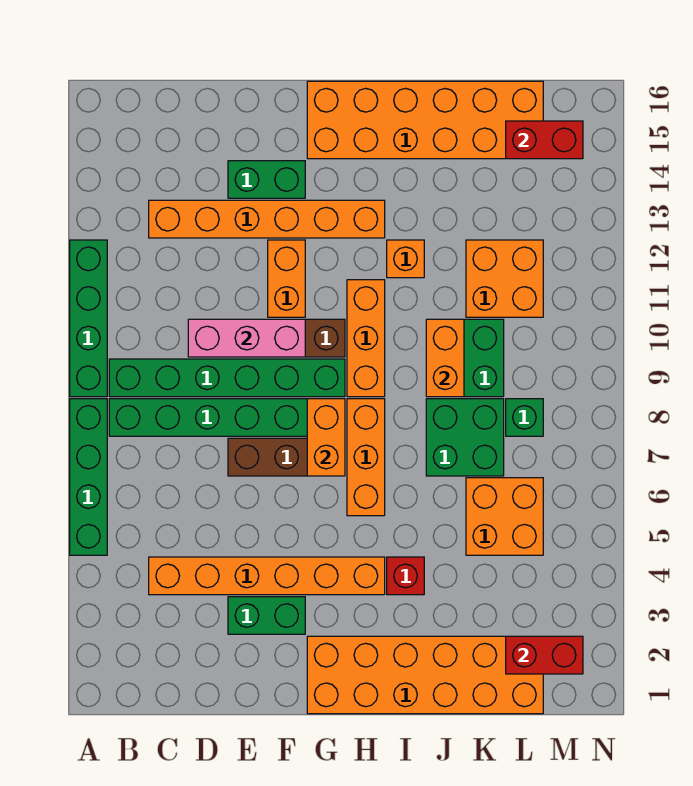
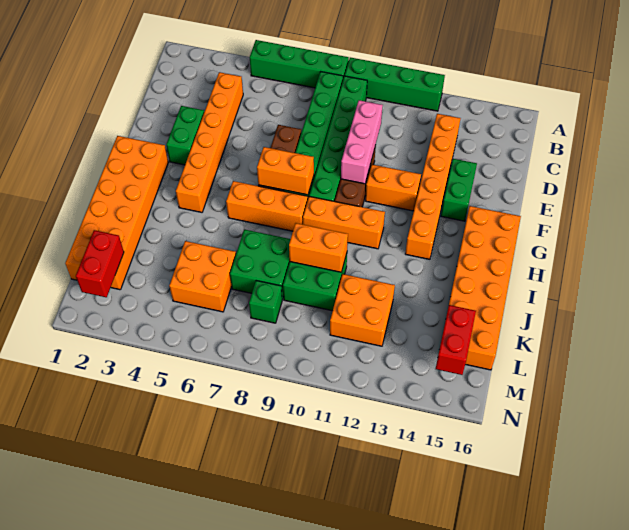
red brick I4 level 1 -> none
orange brick I12 level 1 -> none

